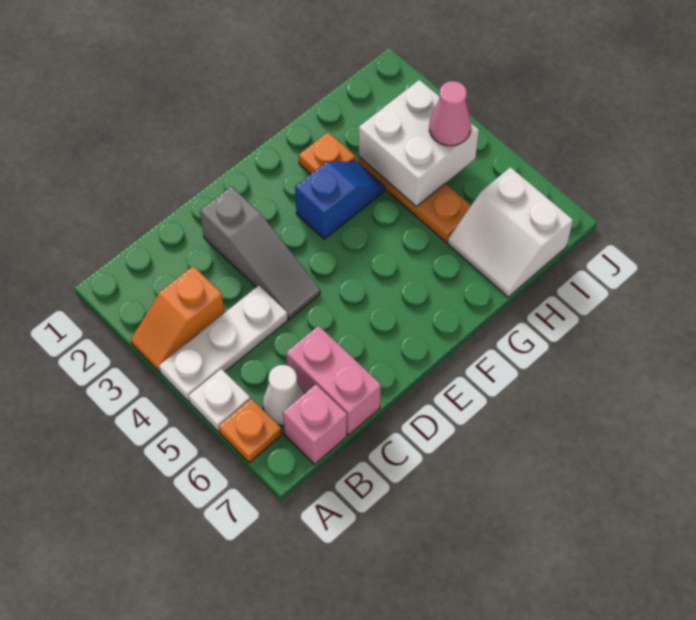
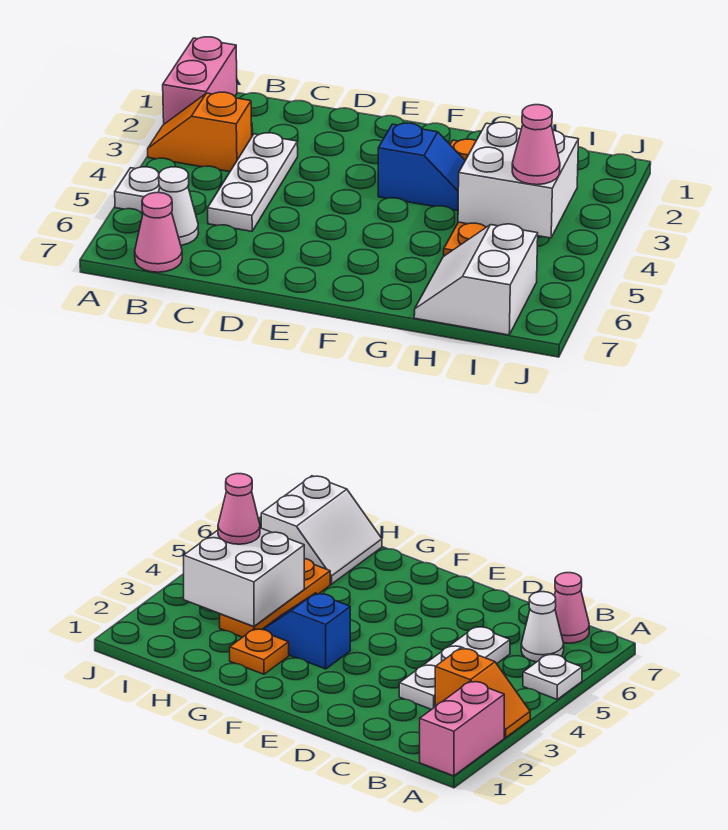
white plate A4:C4 level 1 -> white plate C3:C5 level 1
orange plate A6 level 1 -> none
pink brick B7 level 1 -> pink cone B7 level 1
pink brick C6:C7 level 1 -> pink brick A1:A2 level 1
grey slope D2:D4 level 1 top 2 -> none

